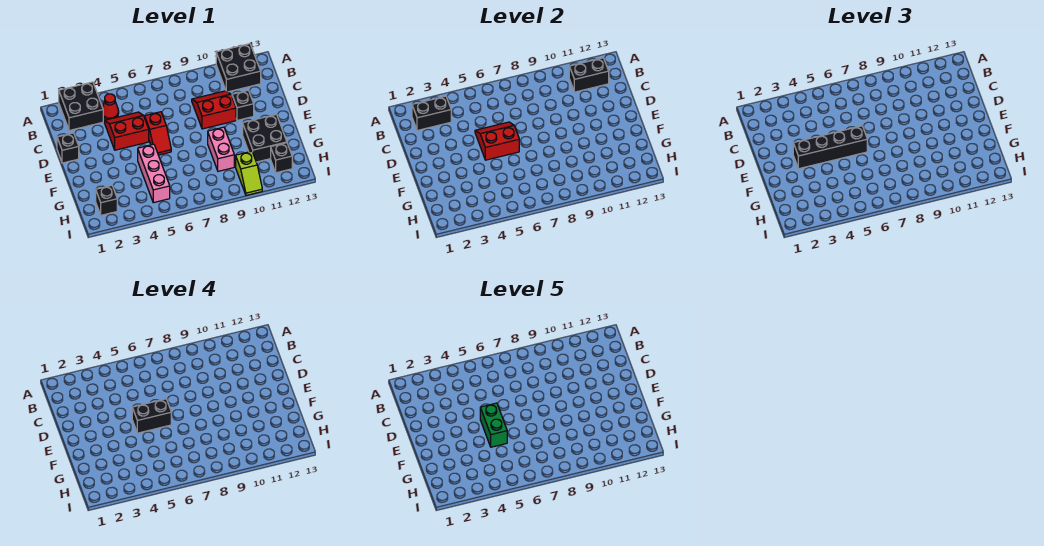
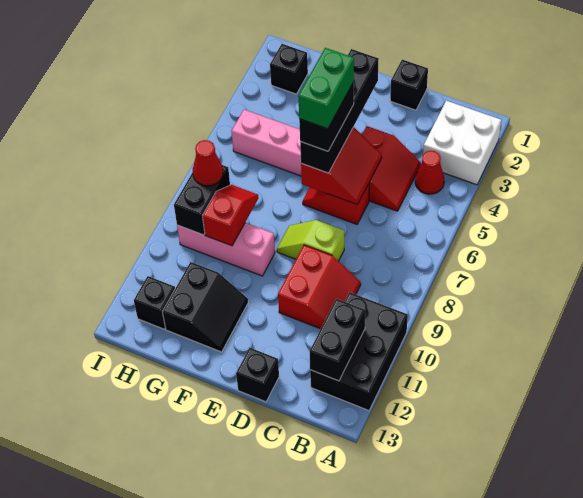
black brick A2:B3 level 1 -> white brick A2:B3 level 1
black brick A11:B12 level 1 -> black brick A10:B12 level 1
black brick B2:B3 level 2 -> black brick H8:H9 level 2
black brick D11 level 1 -> black brick D13 level 1
green brick E5:F5 level 5 -> green brick E5:E6 level 5
pink brick F9:G9 level 1 -> pink brick F9:H9 level 1
black brick F11:G12 level 1 -> black slope F11:G12 level 1 top G
none -> red slope G8:G9 level 2 top 9
none -> red cone H8 level 3
lime slope H10:I10 level 1 top H -> lime slope D8:E8 level 1 top D

